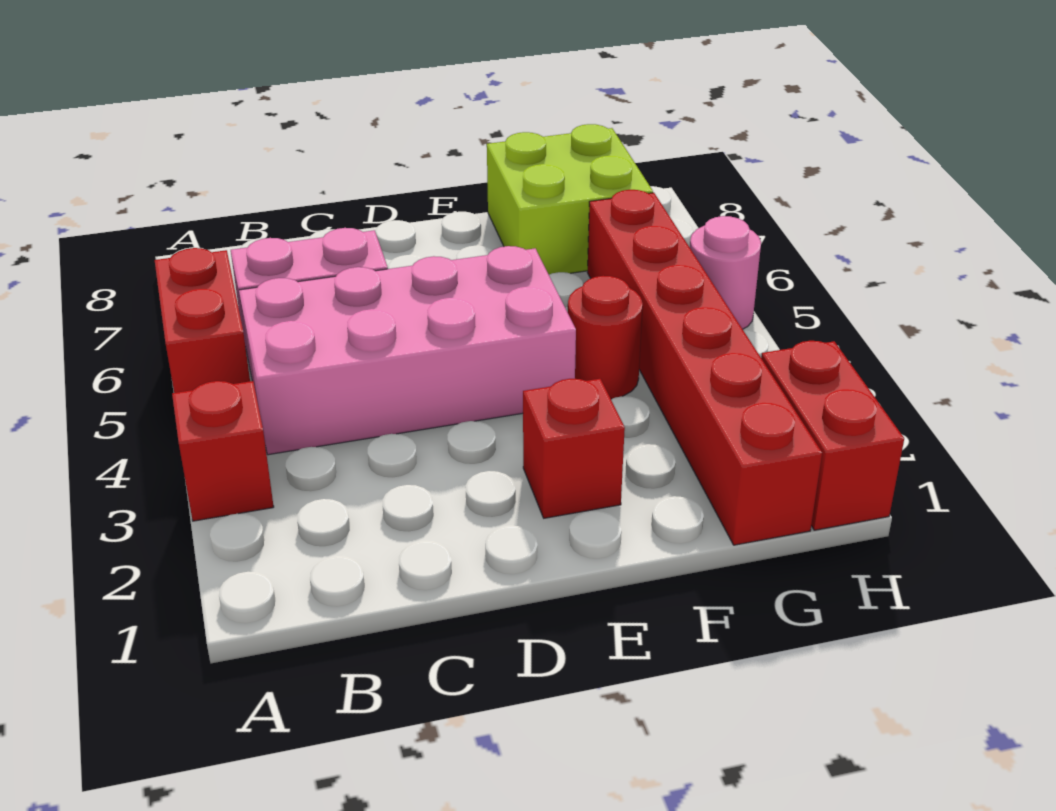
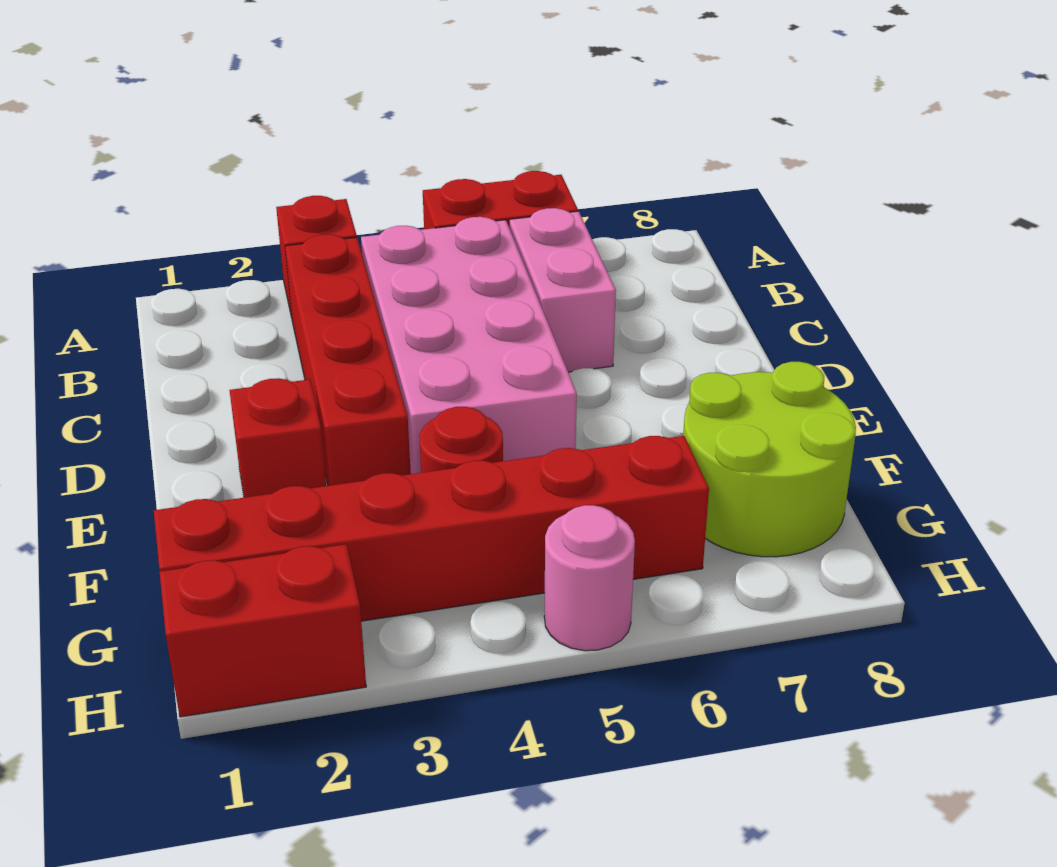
none -> red brick B3:E3 level 1
lime brick F7:G8 level 1 -> lime round brick F7:G8 level 1

